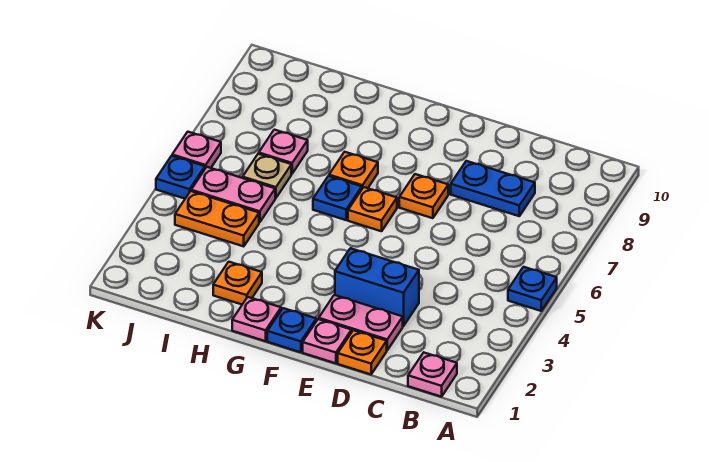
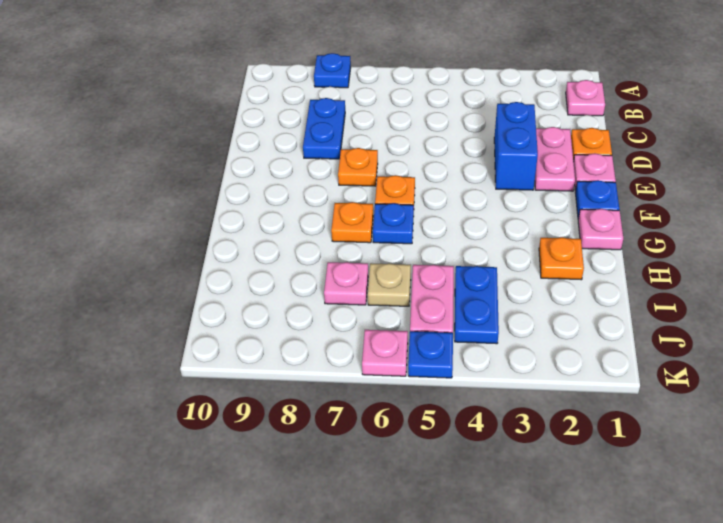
blue plate A5 level 1 -> blue plate A8 level 1
orange plate I4:J4 level 1 -> blue plate I4:J4 level 1

